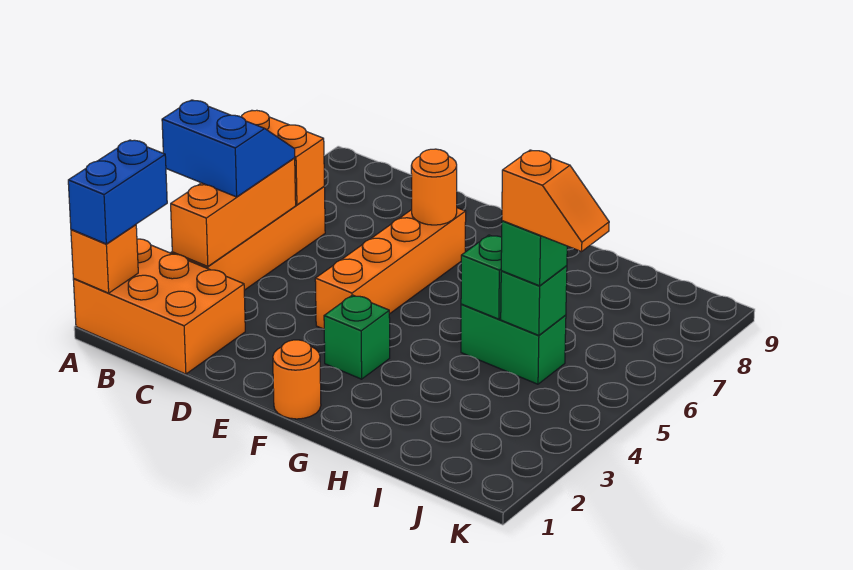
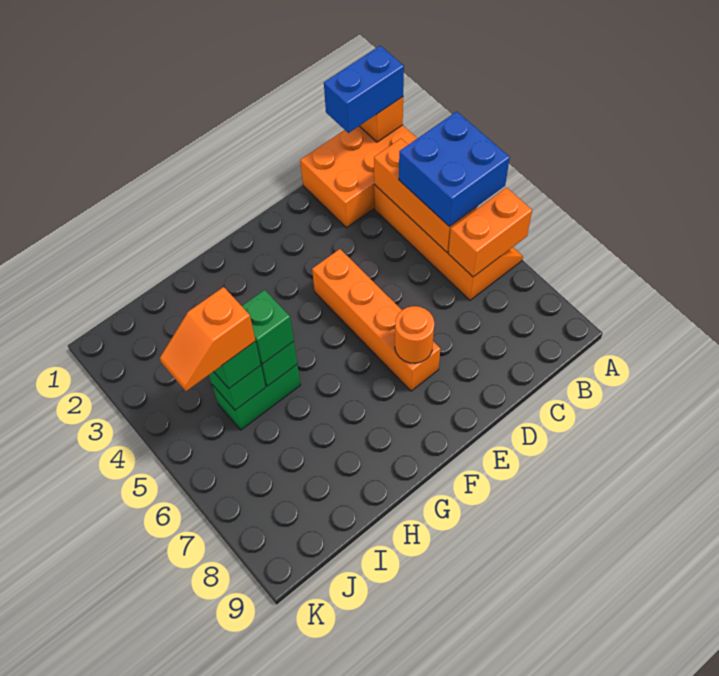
blue brick A1:A2 level 3 -> blue brick A1:B1 level 3
blue slope A4:B5 level 3 top 4 -> blue brick A4:B5 level 3
orange round brick F1 level 1 -> none
green brick F3 level 1 -> green brick H5 level 3

